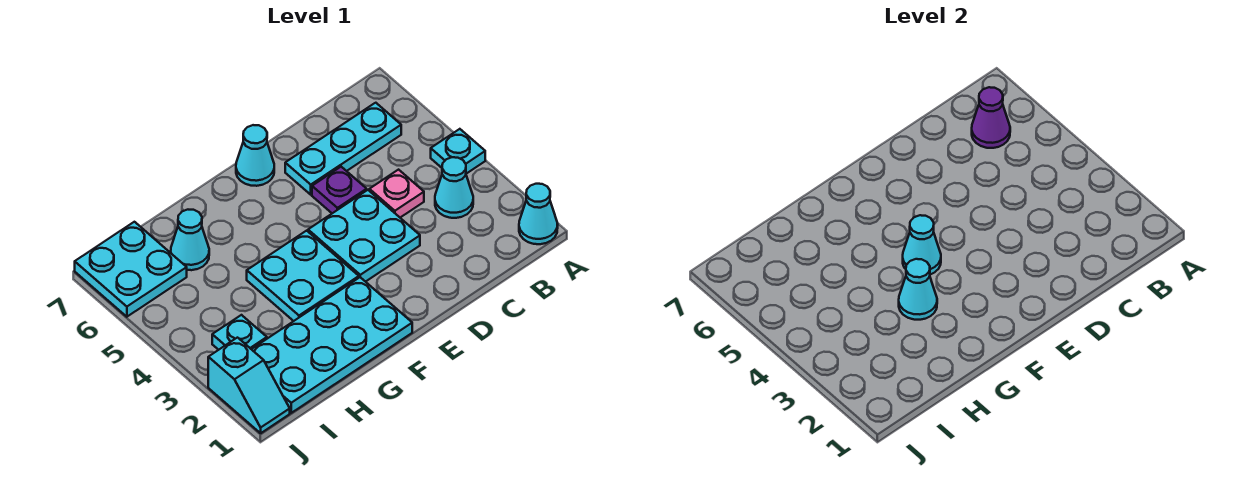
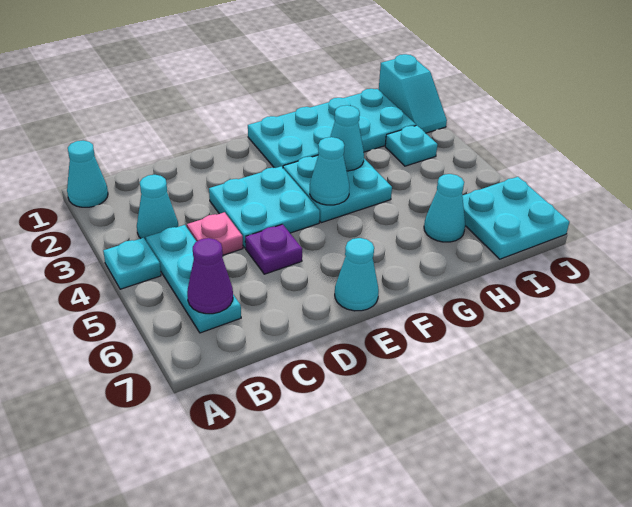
cyan plate B6:D6 level 1 -> cyan plate B4:B6 level 1
cyan slope J1:J2 level 1 top 2 -> cyan slope J1:J2 level 1 top 1

